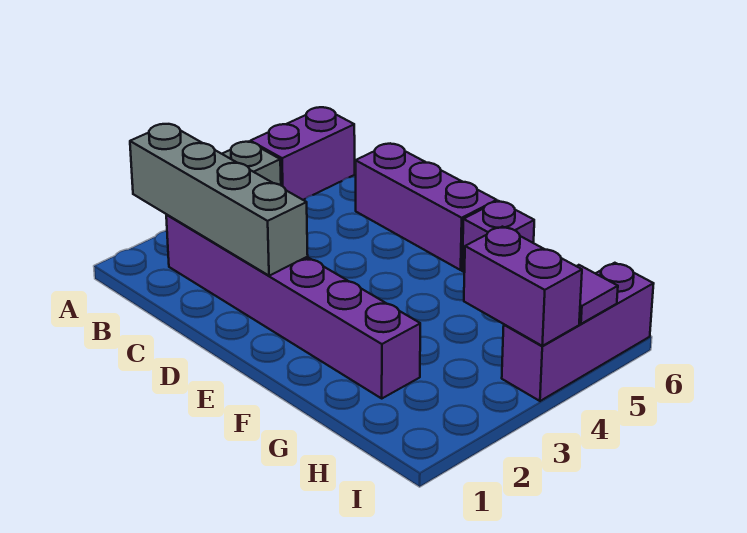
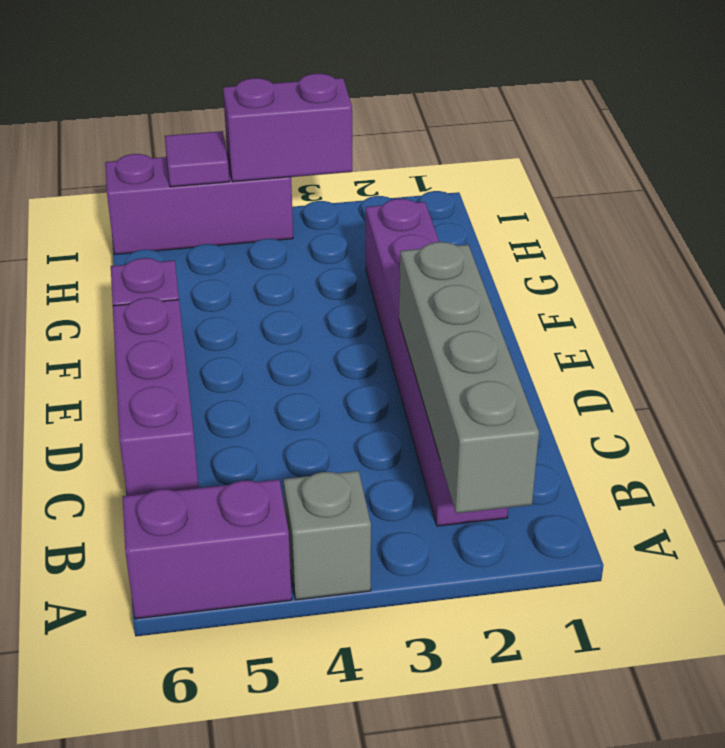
purple brick H4:I4 level 2 -> purple brick I3:I4 level 2

